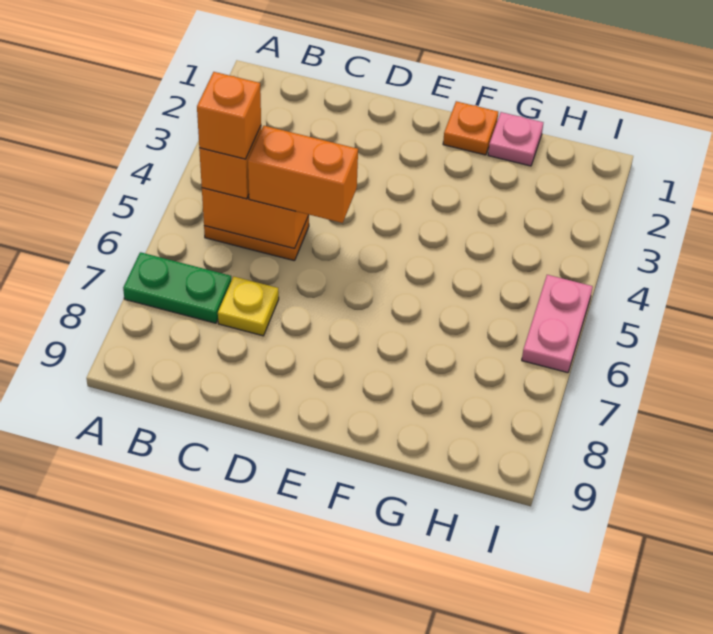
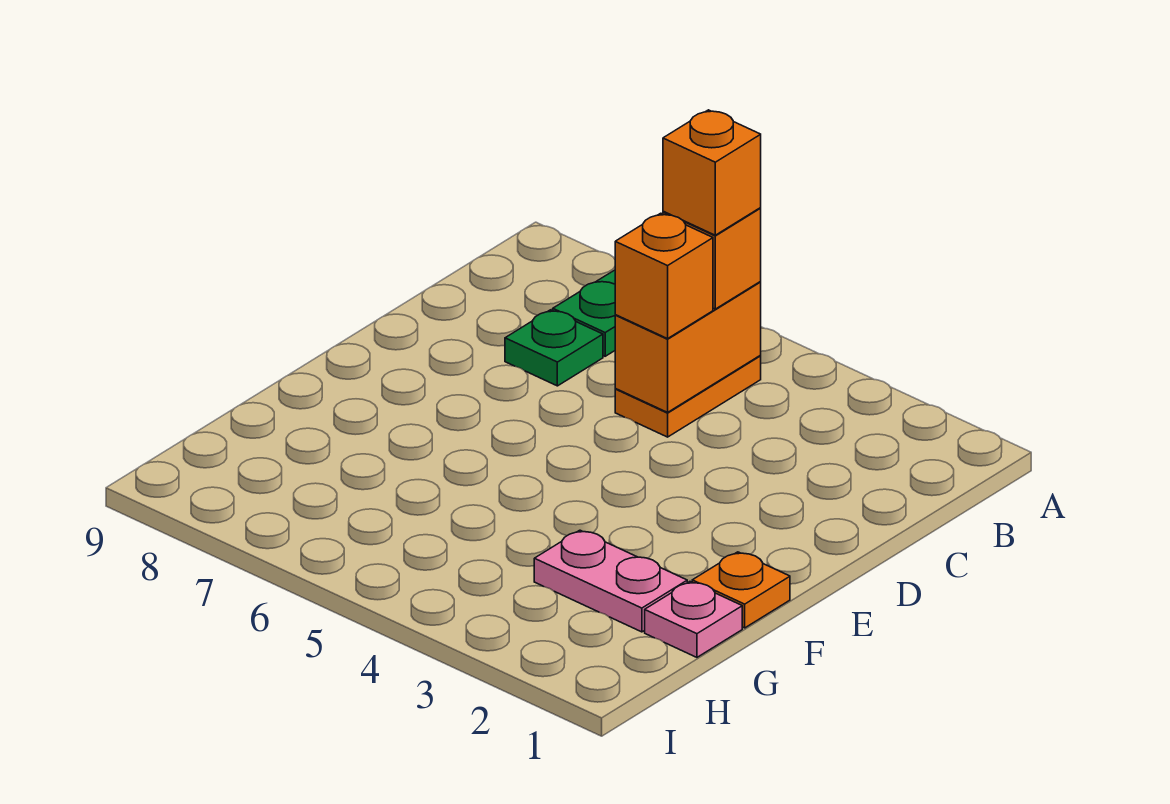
orange brick C5:D5 level 3 -> orange brick C5 level 3
yellow plate C7 level 1 -> green plate C7 level 1
pink plate I5:I6 level 1 -> pink plate G2:G3 level 1

